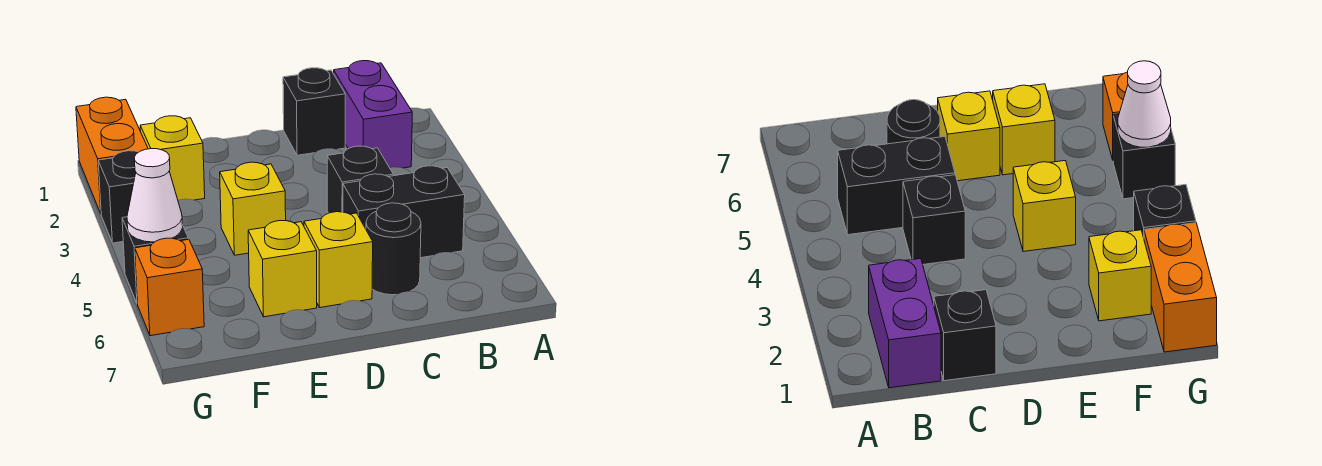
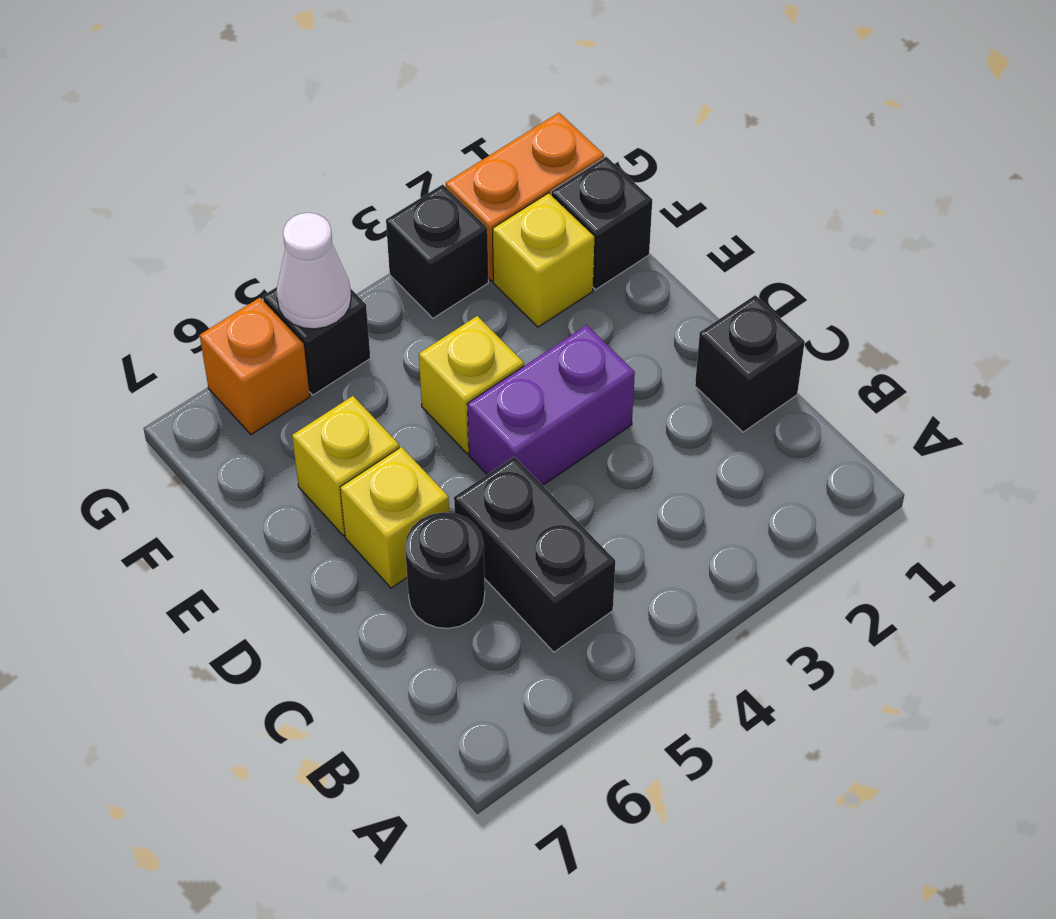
purple brick B1:B2 level 1 -> purple brick D3:D4 level 1
black brick C4 level 1 -> black brick F1 level 1

